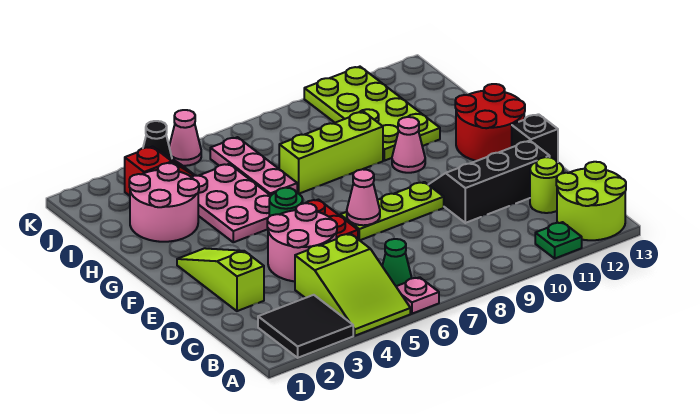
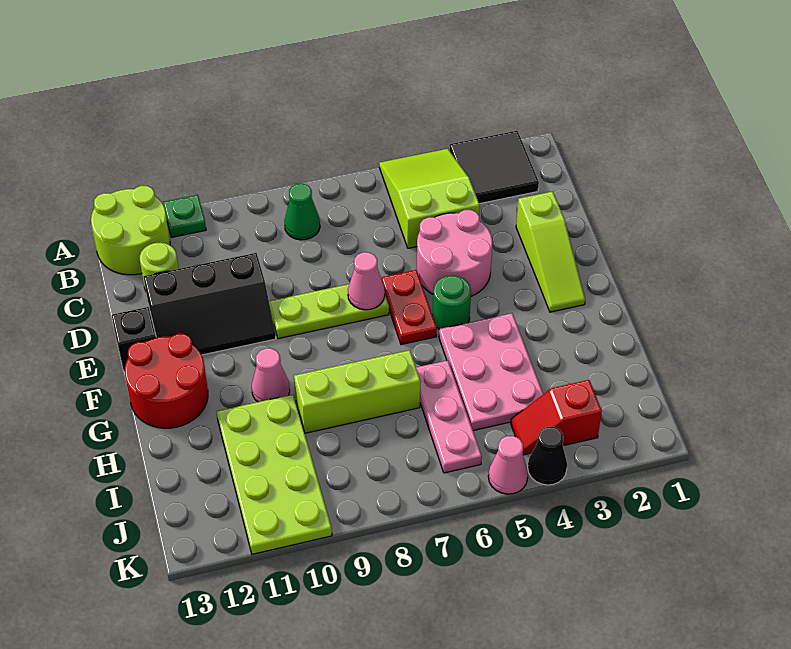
pink plate A6 level 1 -> none
green cone B6 level 1 -> green cone B8 level 1
pink round brick H2:I3 level 1 -> none

